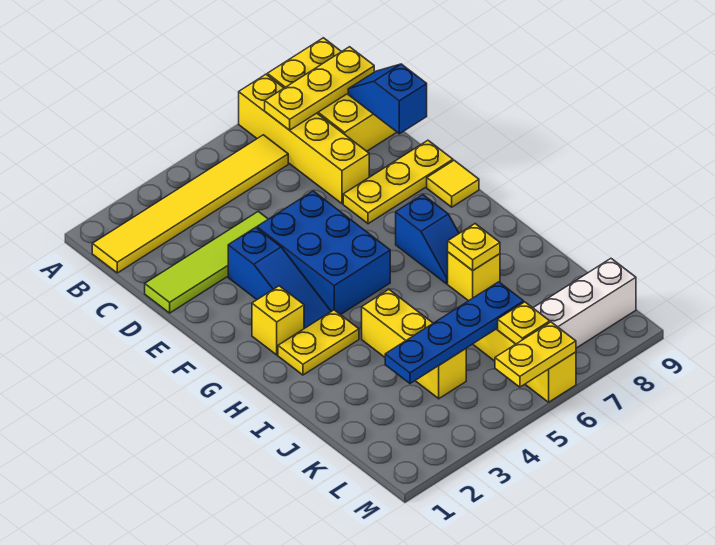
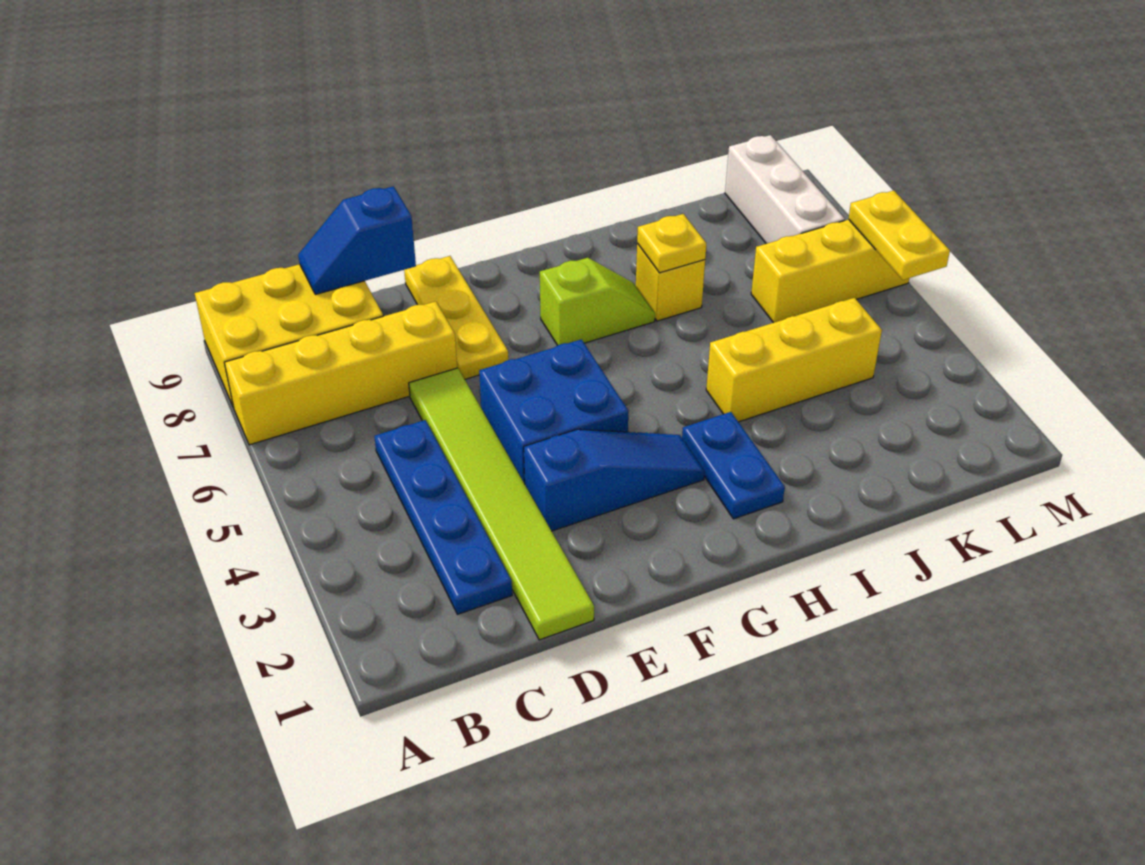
yellow tile B1:B6 level 1 -> none
yellow plate B7:B9 level 2 -> none
lime tile D1:D4 level 1 -> lime tile D1:D6 level 1
blue brick E4:G5 level 1 -> blue brick E4:F5 level 1
yellow tile F9 level 1 -> none
yellow brick G2 level 1 -> none
blue slope G7:H7 level 1 top G -> lime slope G7:H7 level 1 top G
yellow plate H2:H3 level 1 -> blue plate H2:H3 level 1
blue plate K3:K6 level 2 -> blue plate C2:C5 level 1
yellow plate L6 level 2 -> none

